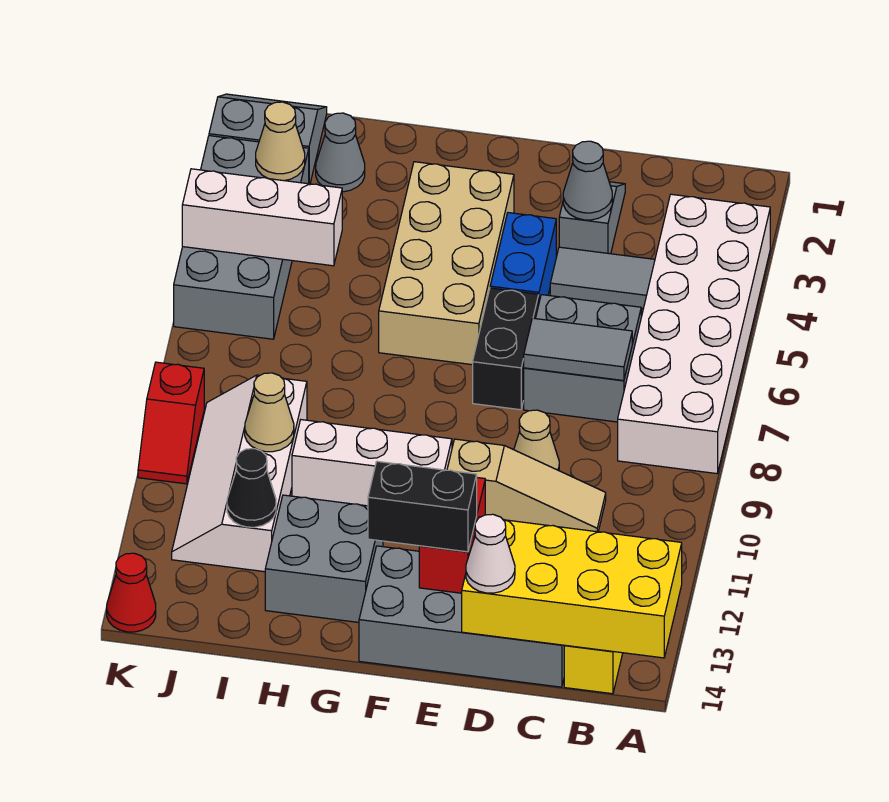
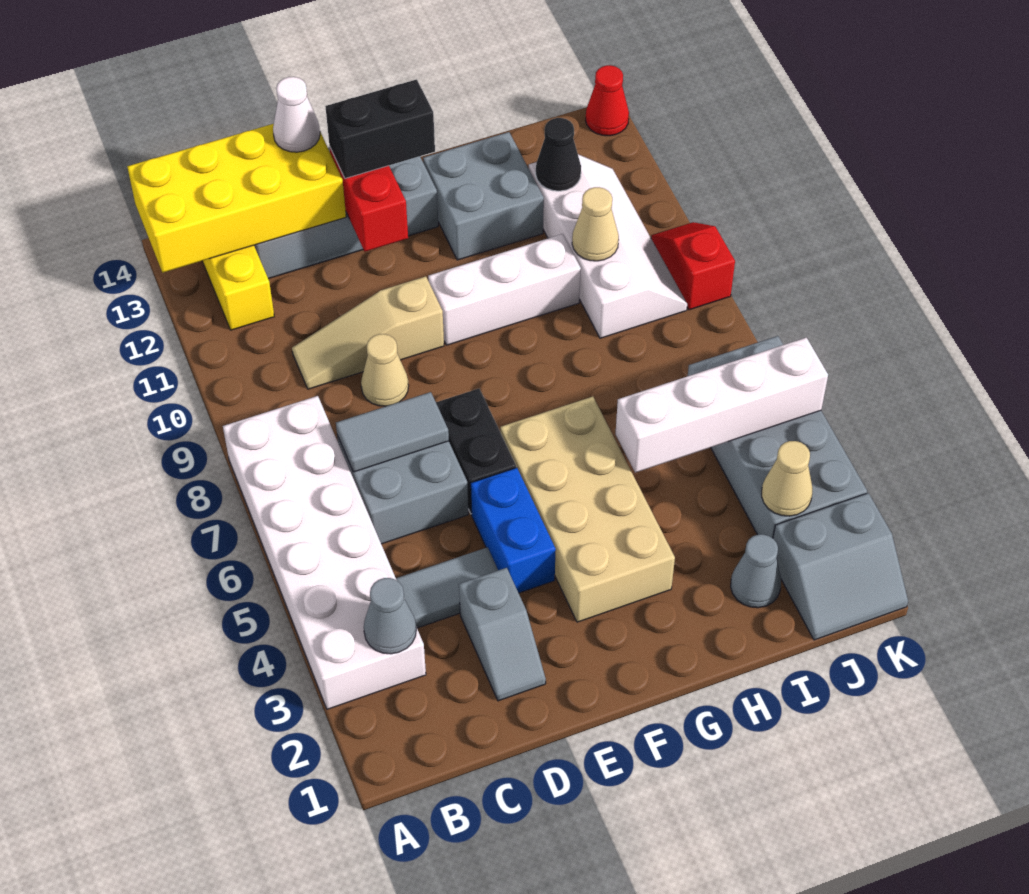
grey cone D3 level 2 -> grey cone B3 level 2
white brick I5:K5 level 2 -> white brick H5:K5 level 2

